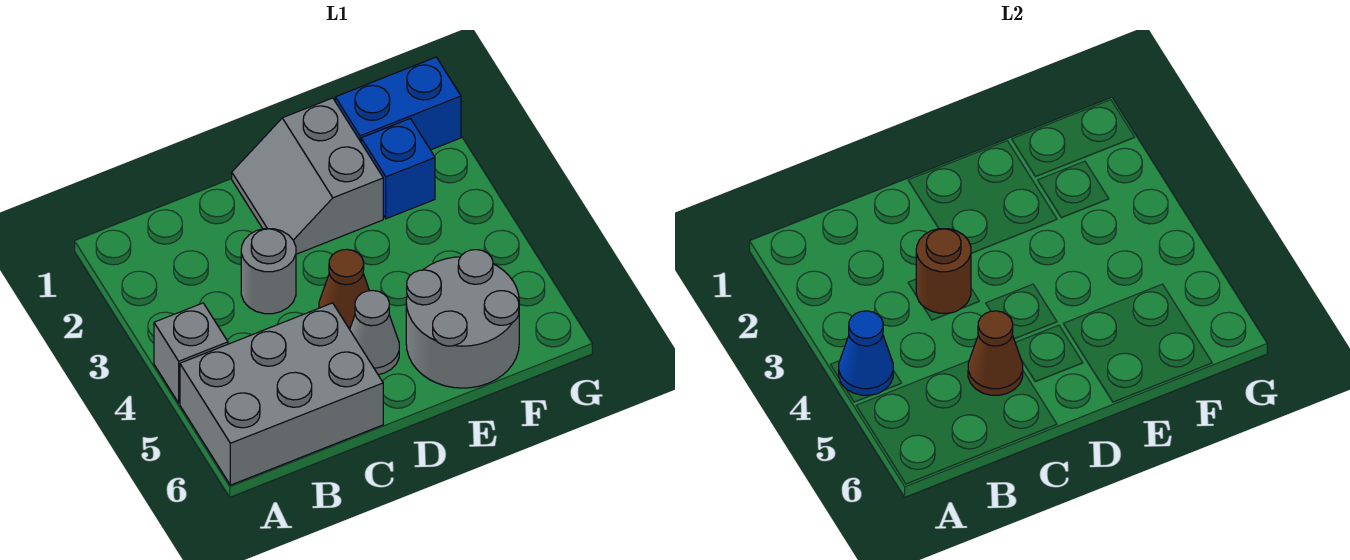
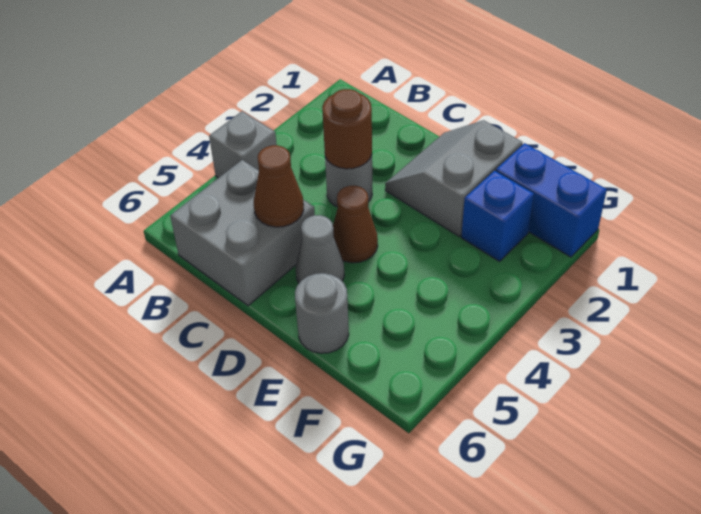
blue cone A4 level 2 -> none
grey brick A5:C6 level 1 -> grey brick B5:C6 level 1
grey round brick E5:F6 level 1 -> grey round brick E6 level 1

